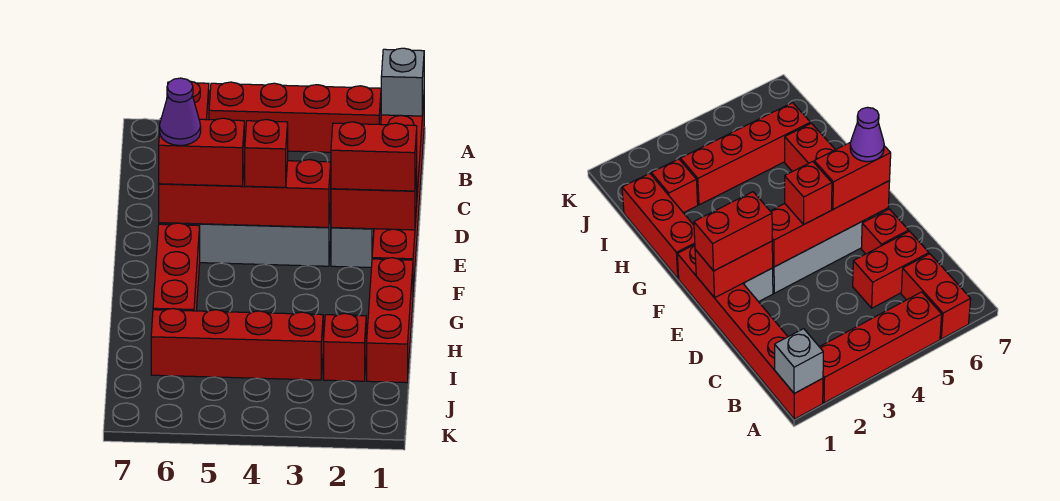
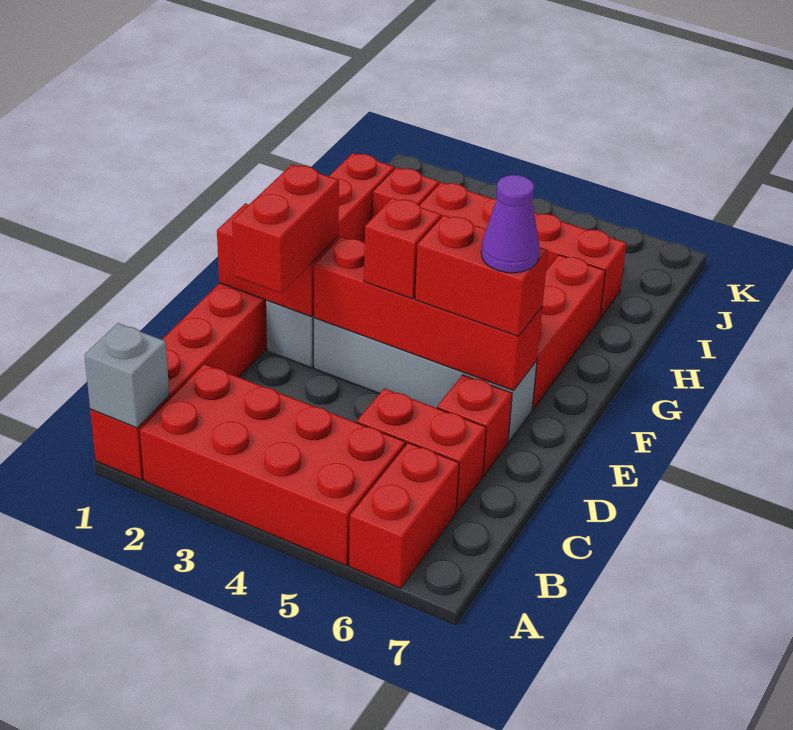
red brick A2:A5 level 1 -> red brick A2:B5 level 1
red brick E1:E2 level 3 -> red brick D2:E2 level 3

